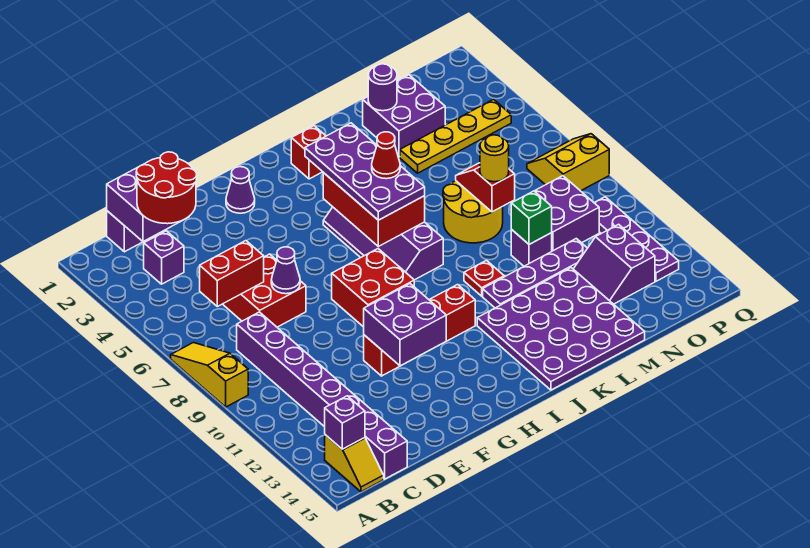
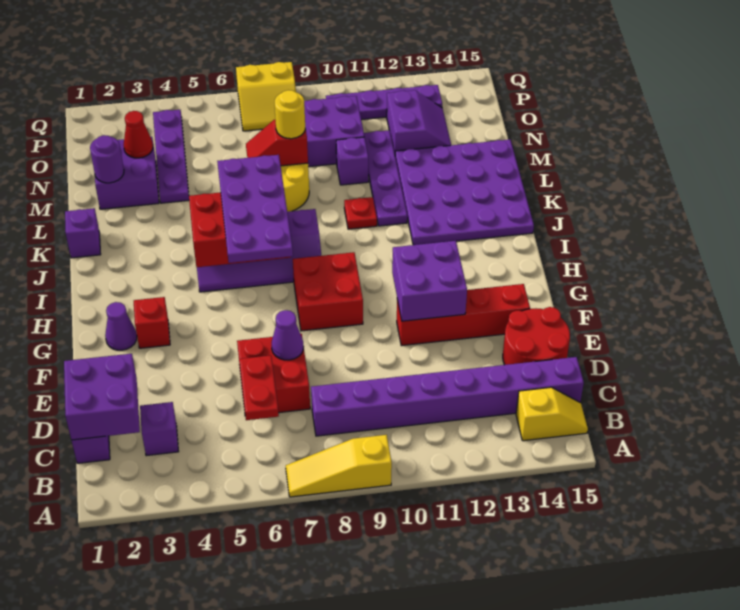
purple brick B14 level 2 -> purple brick K1 level 1
red round brick C2:D3 level 3 -> red round brick D14:E15 level 1
red brick C6:D6 level 2 -> red plate C6:D6 level 2
red brick F11:I11 level 1 -> red brick F11:F14 level 1
purple plate I4:J7 level 3 -> purple plate H6:K7 level 3
red brick J2 level 1 -> red brick G3 level 1
red cone J6 level 4 -> red cone N3 level 2
yellow plate M4:P4 level 1 -> purple plate M4:P4 level 1
green brick M10 level 2 -> none
purple slope N12:O13 level 1 top O -> purple slope N12:O13 level 1 top 12
yellow slope P7:Q8 level 1 top 8 -> yellow slope P7:Q8 level 1 top Q

